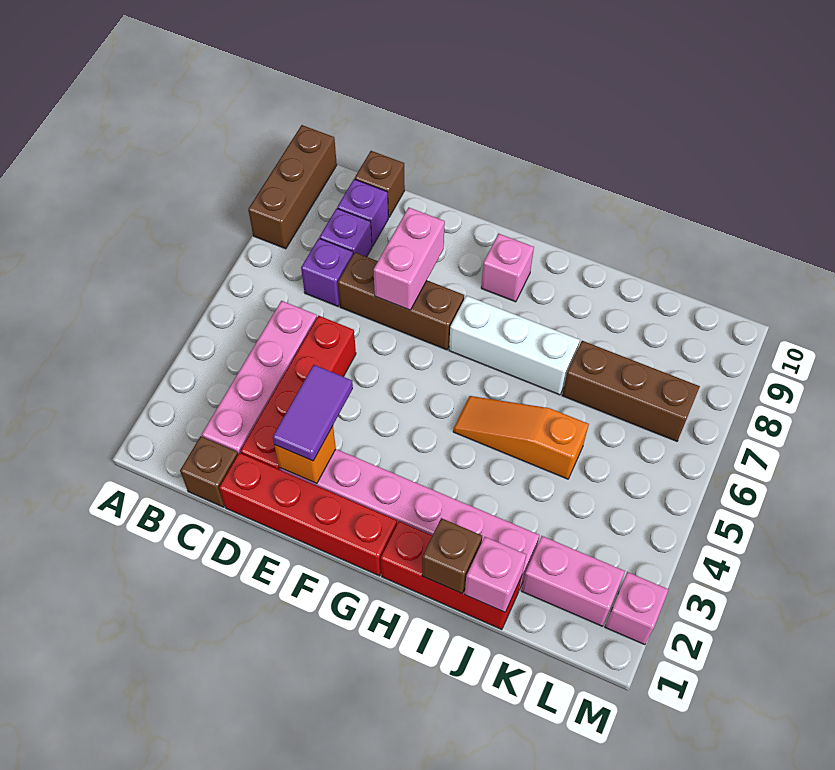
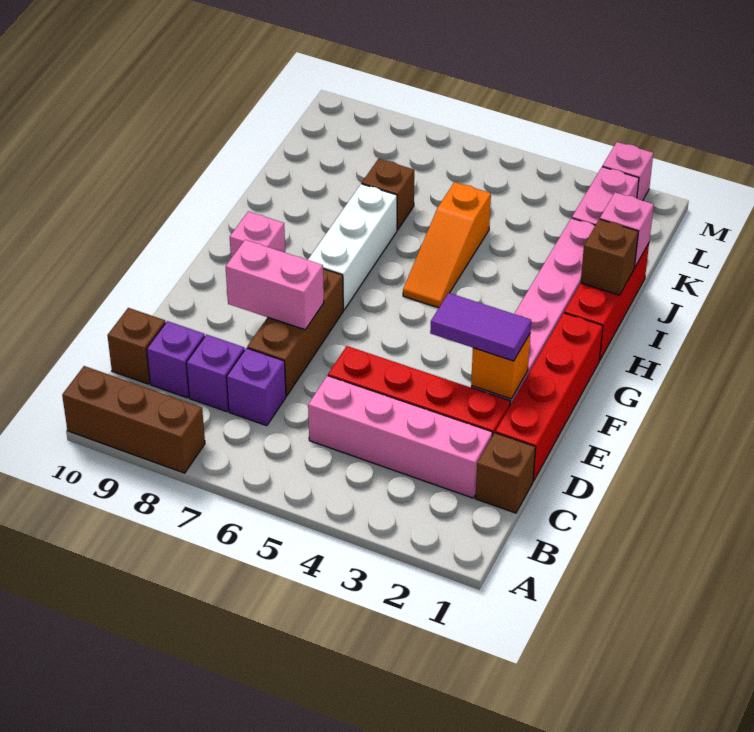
brown brick J7:L7 level 1 -> brown brick J7 level 1

